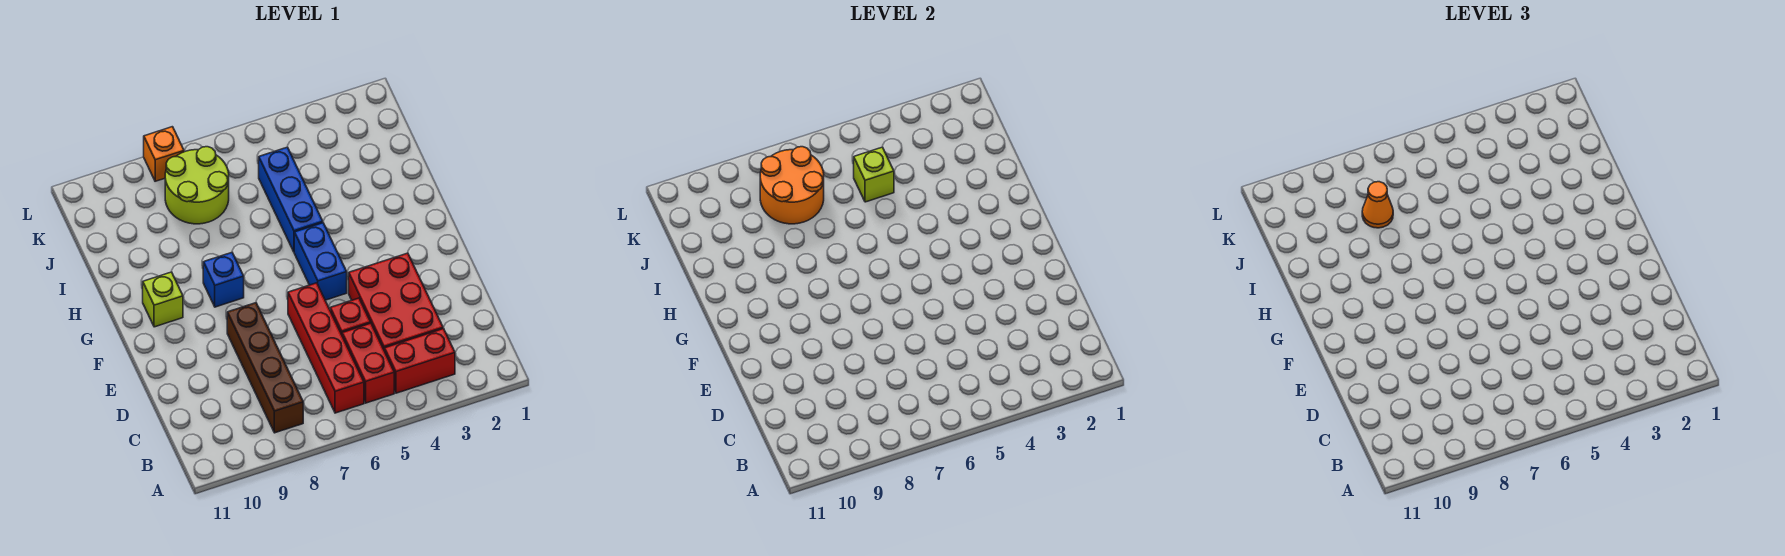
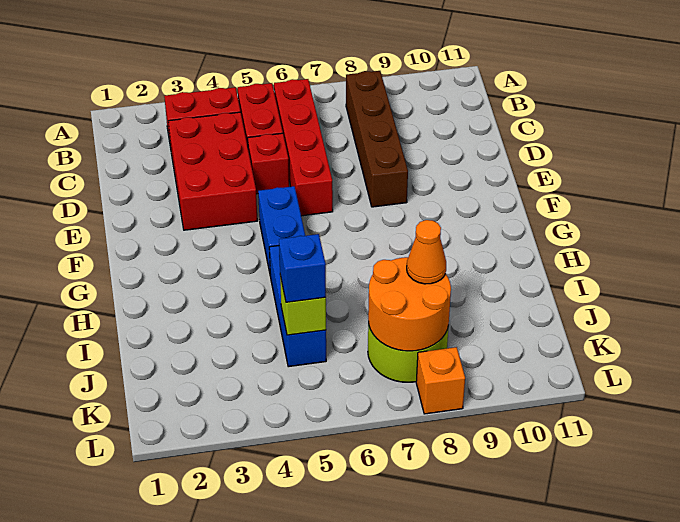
blue brick G8 level 1 -> blue brick J5 level 3
lime brick G10 level 1 -> none

